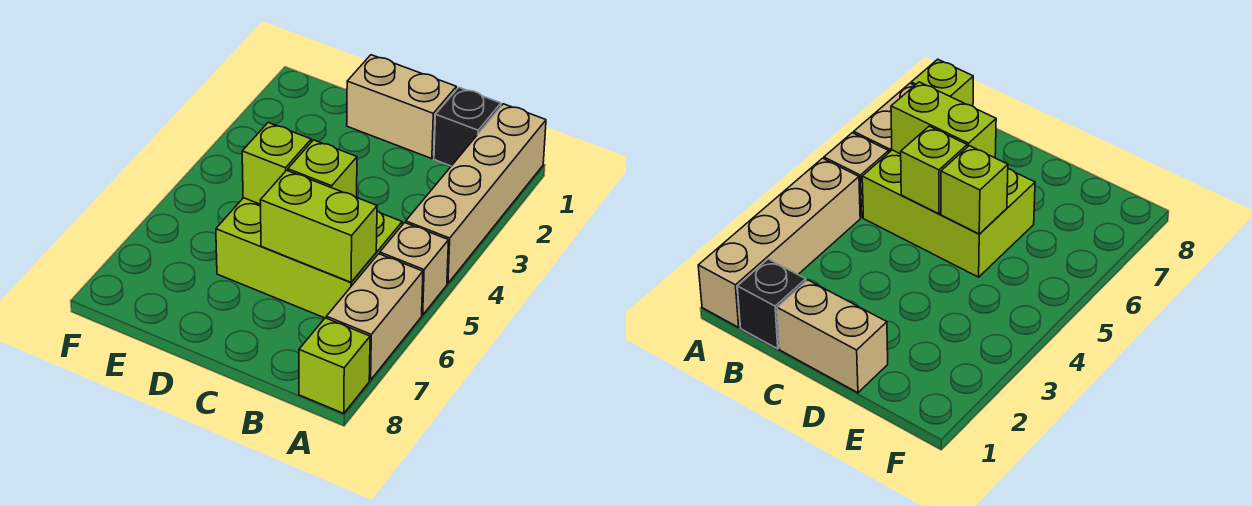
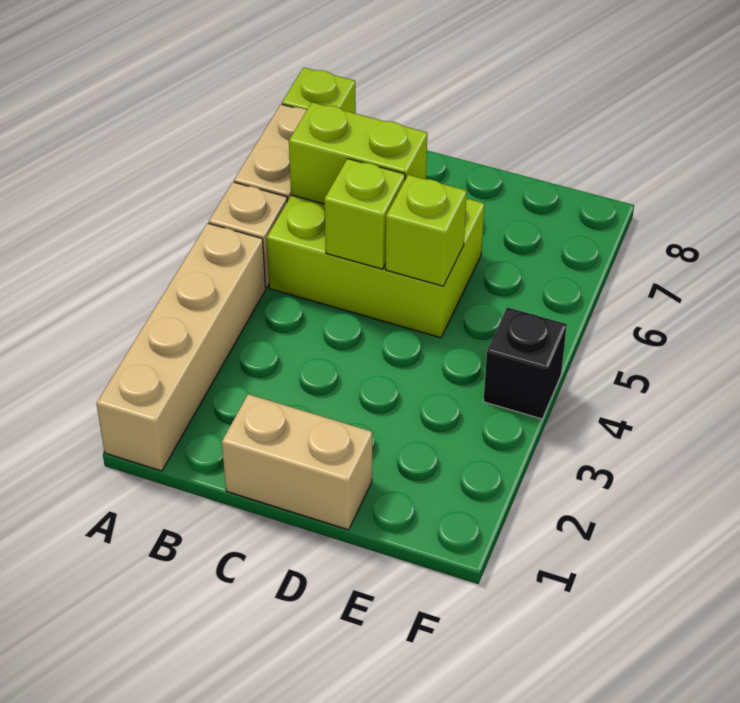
black brick B1 level 1 -> black brick F4 level 1

